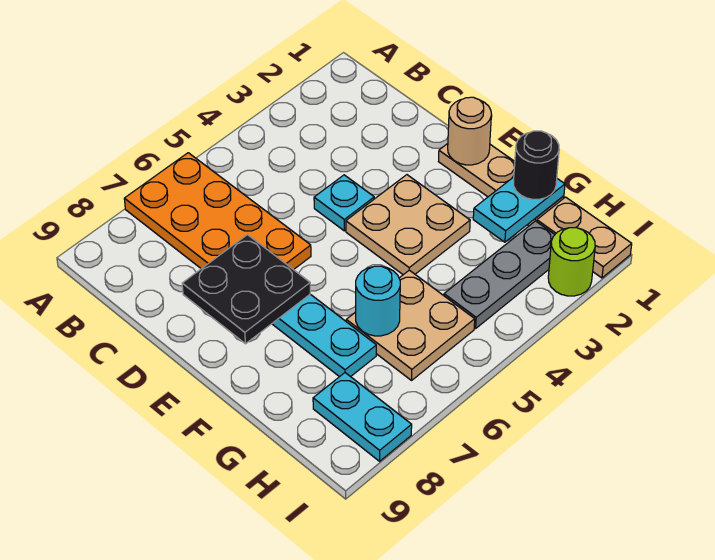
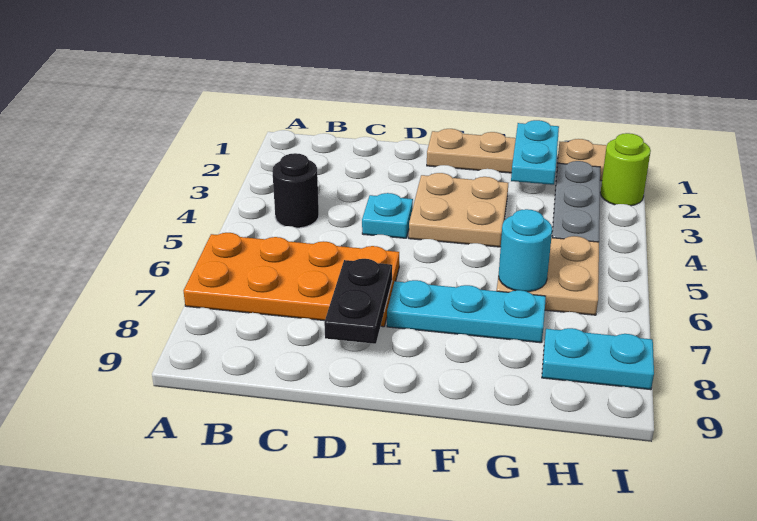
black plate D7:E8 level 2 -> black plate D7:D8 level 2
tan round brick E1 level 2 -> none
black round brick G1 level 3 -> black round brick B4 level 1

